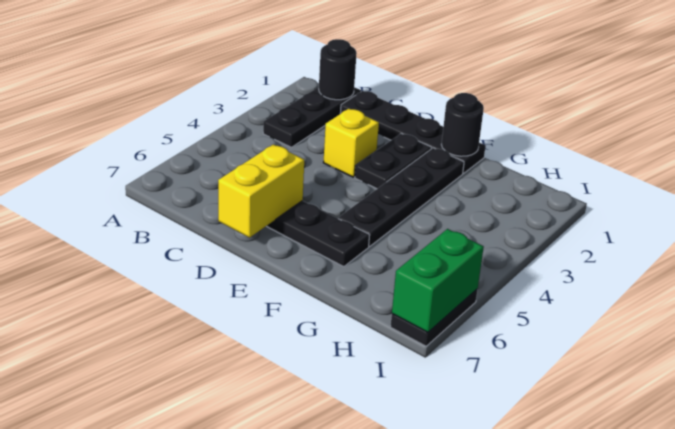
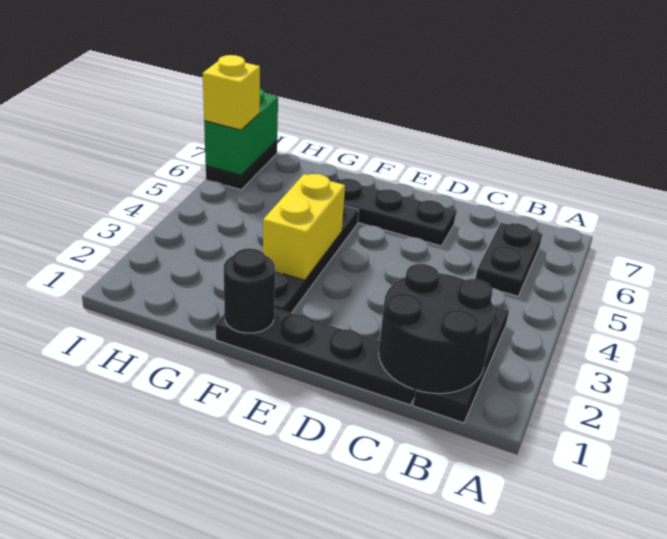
black round brick B1 level 2 -> black round brick B1:C2 level 2
yellow brick D3 level 1 -> yellow brick I6 level 3
yellow brick D6:D7 level 2 -> yellow brick F3:F4 level 2
black plate E2:E3 level 1 -> black plate B5:B6 level 1

